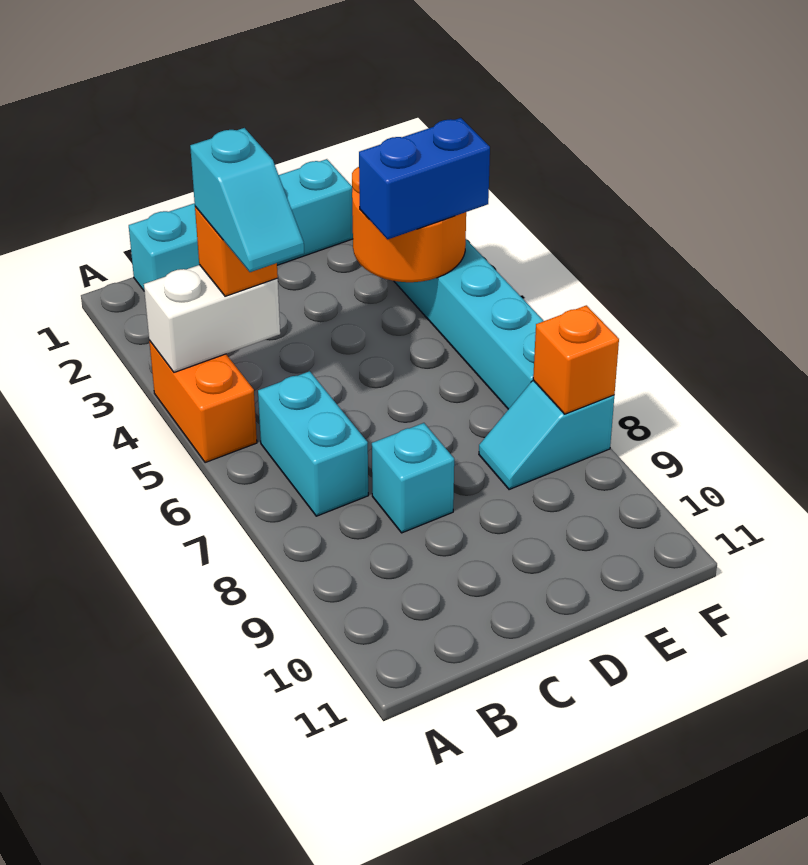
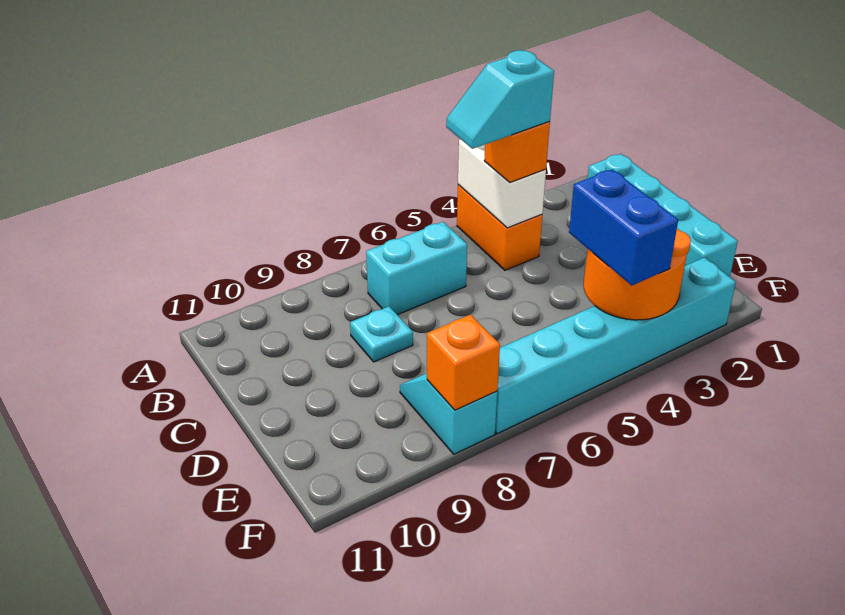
orange brick A4:A5 level 1 -> orange brick A4:B4 level 1
cyan brick C8 level 1 -> cyan plate C8 level 1

